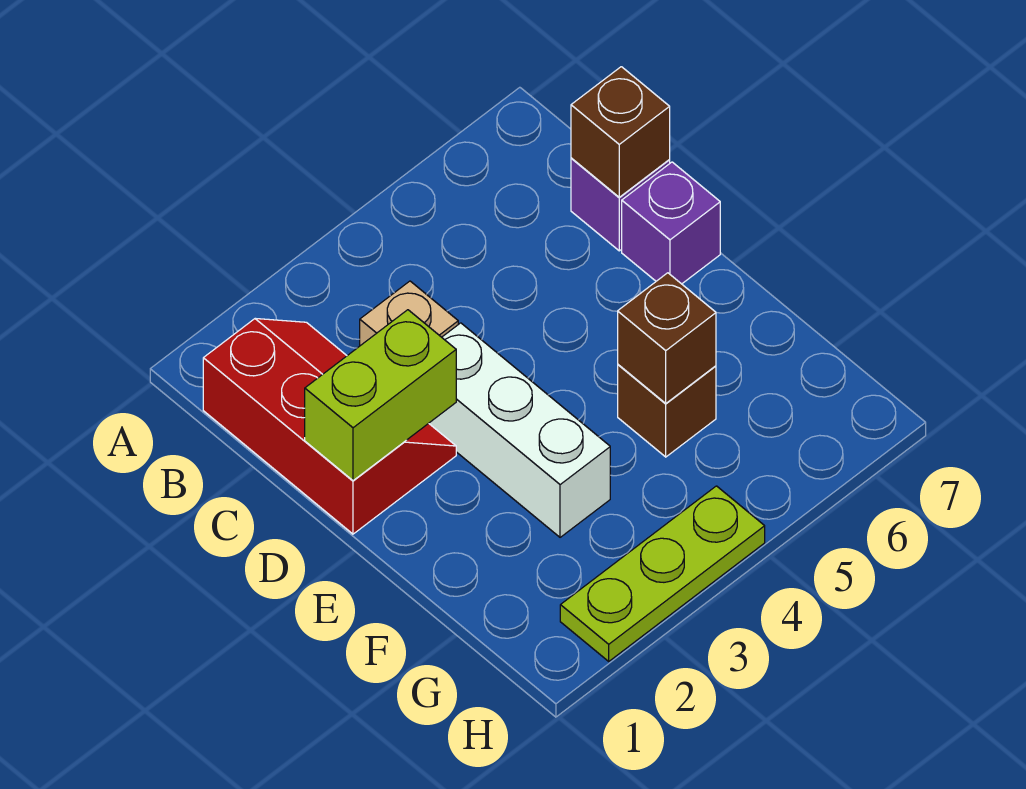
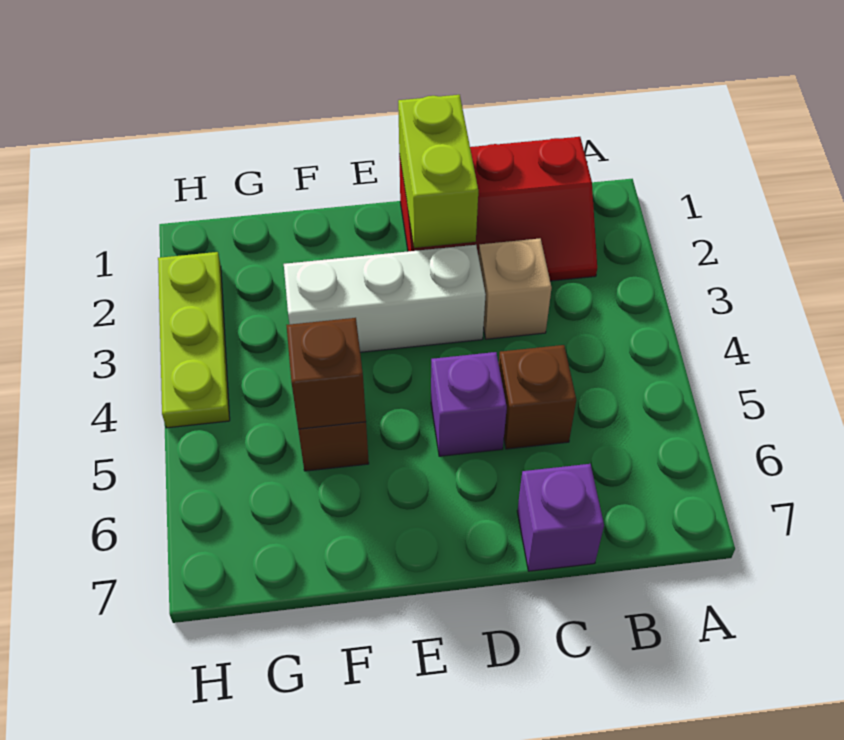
brown brick C7 level 2 -> brown brick C5 level 1
purple brick D7 level 1 -> purple brick D5 level 1

